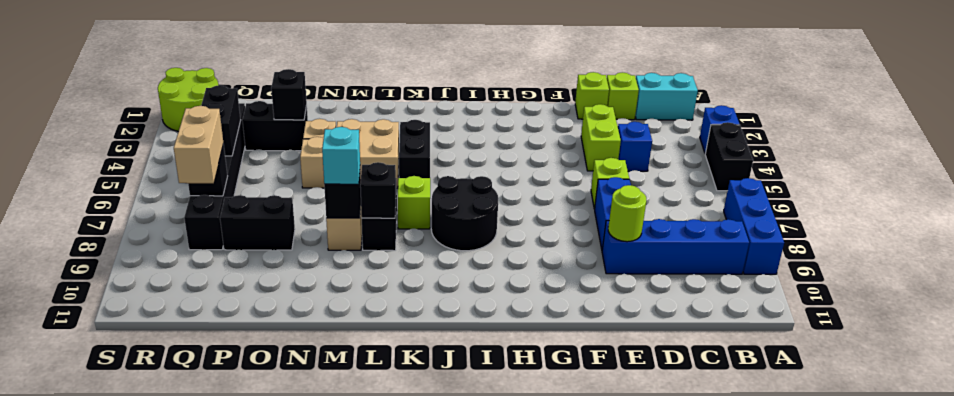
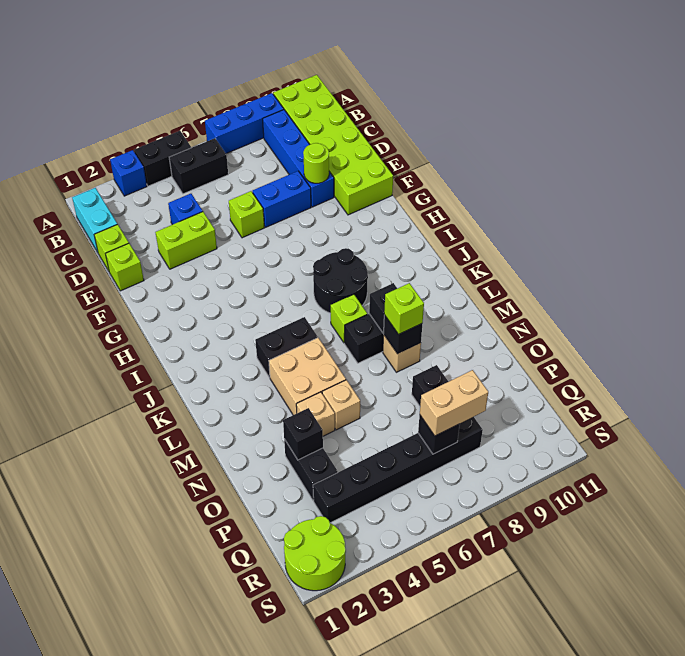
none -> lime brick A10:F11 level 1
cyan brick M8 level 3 -> lime brick M8 level 3
black brick Q4:Q5 level 2 -> black brick B5:B6 level 1

